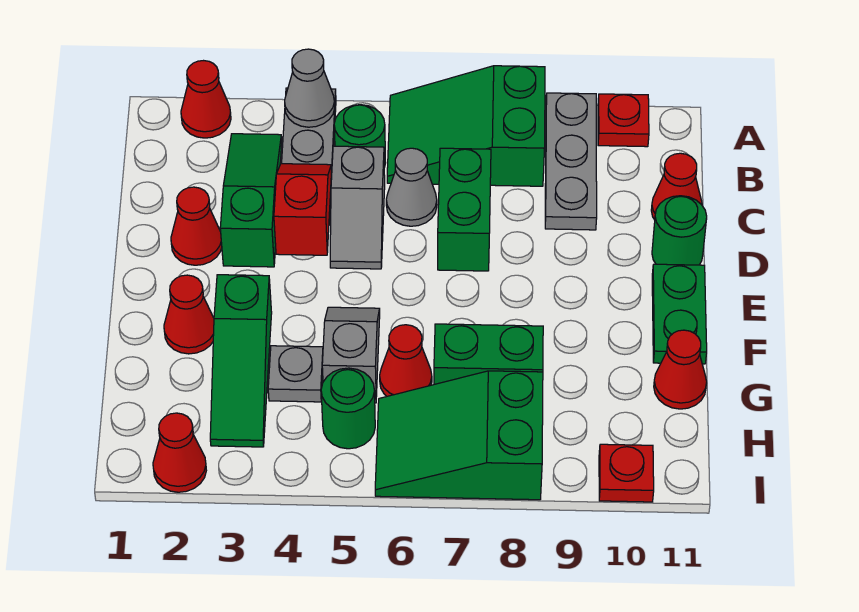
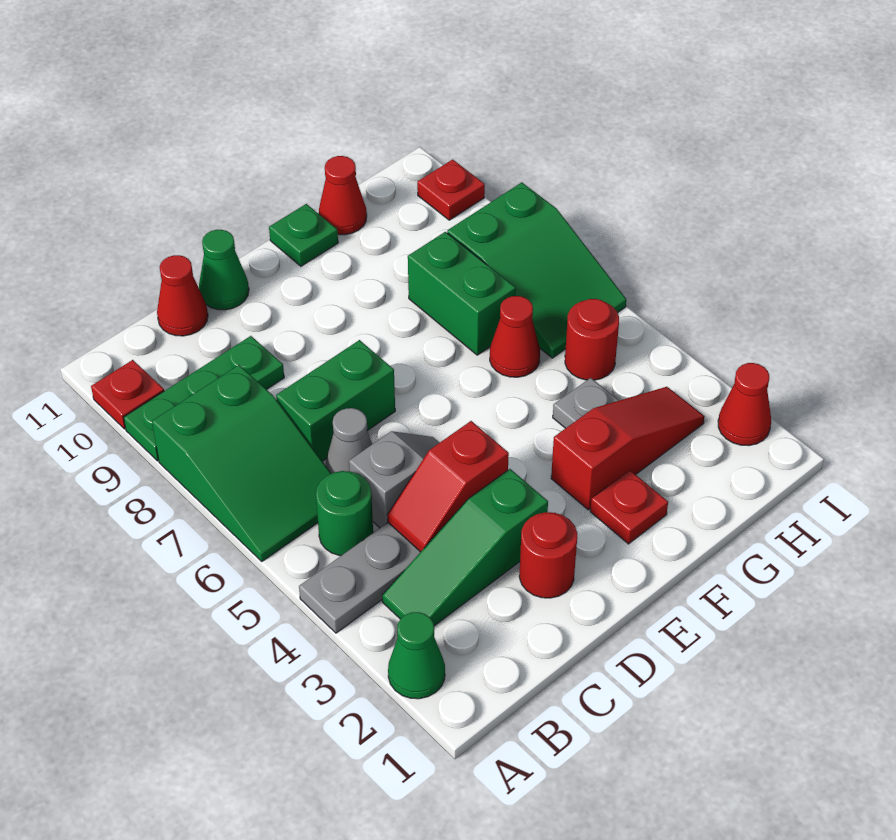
red cone A2 level 1 -> green cone A2 level 1
grey cone A4 level 2 -> none
grey plate A9:C9 level 1 -> green plate A9:C9 level 1
red cone D2 level 1 -> red round brick D2 level 1
green round brick D11 level 1 -> green cone D11 level 1
green plate E11:F11 level 1 -> green plate F11 level 1
red cone F2 level 1 -> red plate F2 level 1
green slope F3:H3 level 1 top F -> red slope F3:H3 level 1 top F
grey slope F5:G5 level 1 top G -> none
green round brick H5 level 1 -> red round brick H5 level 1

